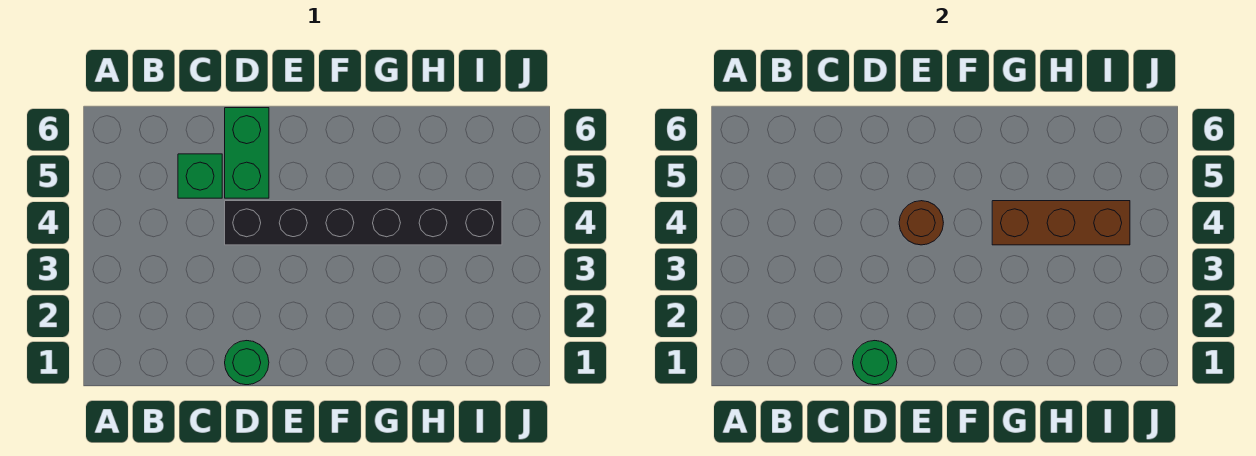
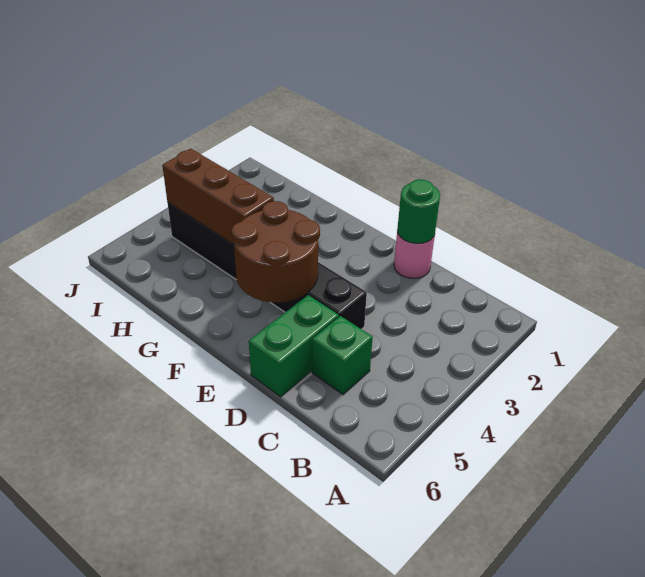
green round brick D1 level 1 -> pink round brick D1 level 1
brown round brick E4 level 2 -> brown round brick E4:F5 level 2

